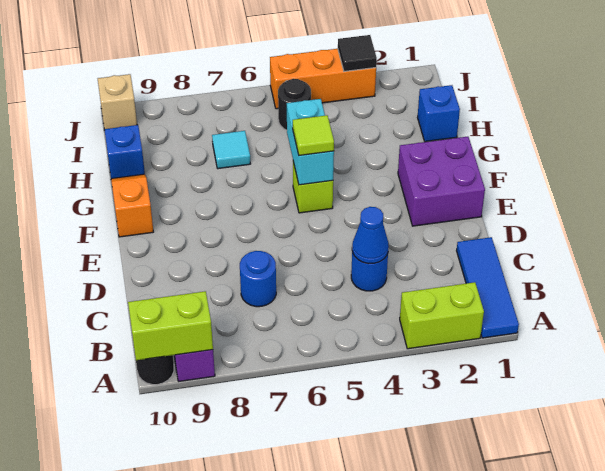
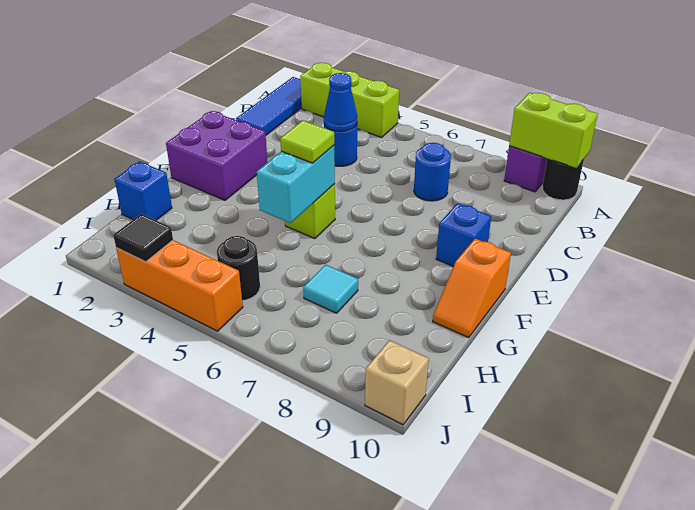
lime brick A2:A3 level 1 -> lime brick A2:A4 level 1
blue brick H10 level 1 -> blue brick E9 level 1

